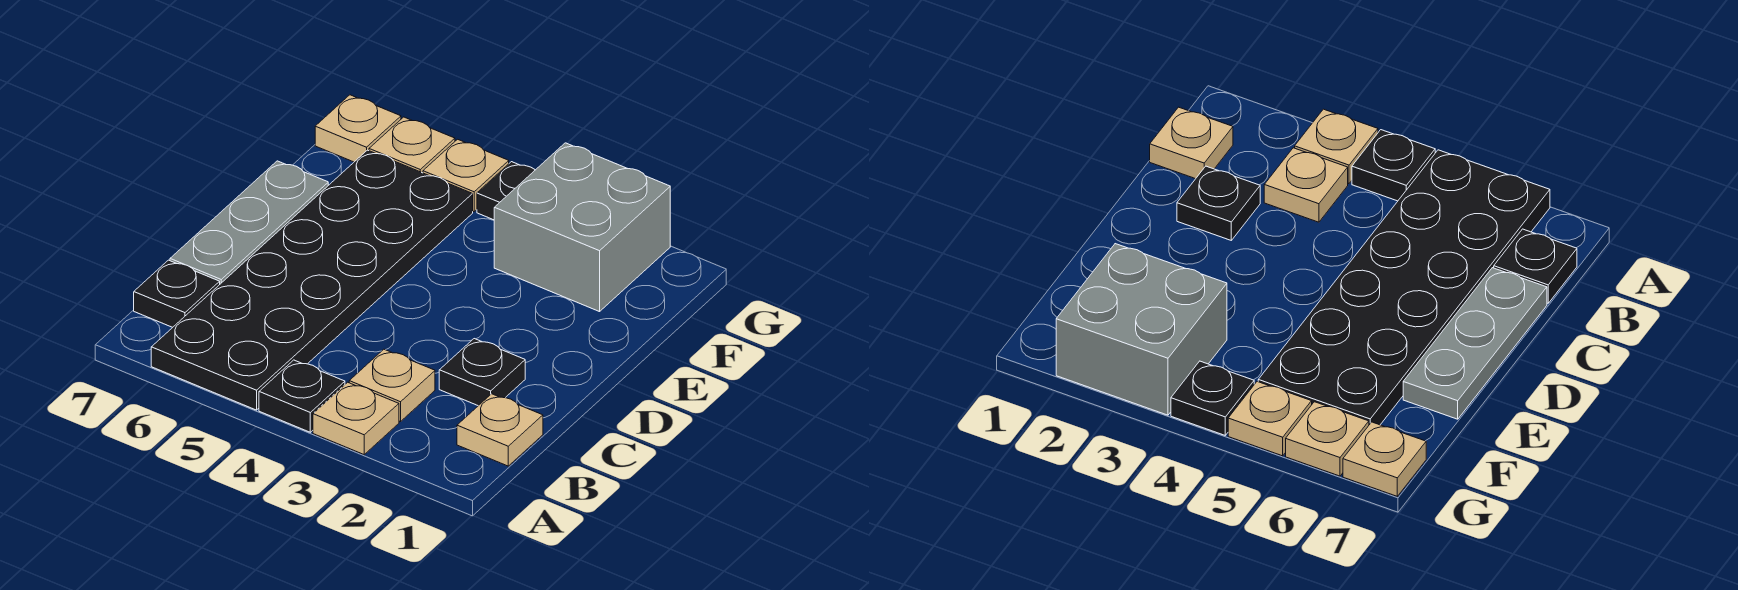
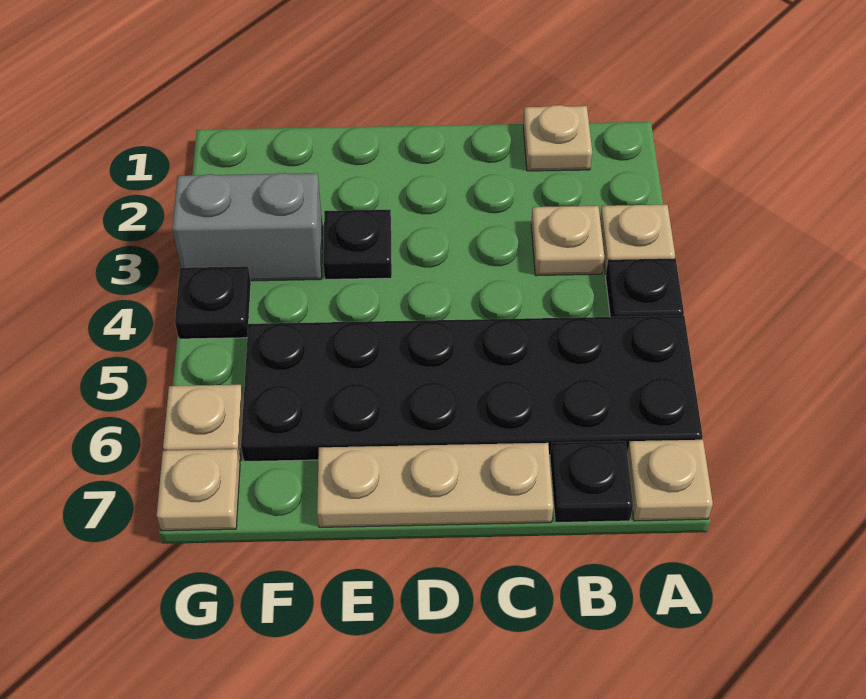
black plate C2 level 1 -> black plate E3 level 1
grey plate C7:E7 level 1 -> tan plate C7:E7 level 1
grey brick F2:G3 level 1 -> grey brick F3:G3 level 1
tan plate G5 level 1 -> tan plate A7 level 1

